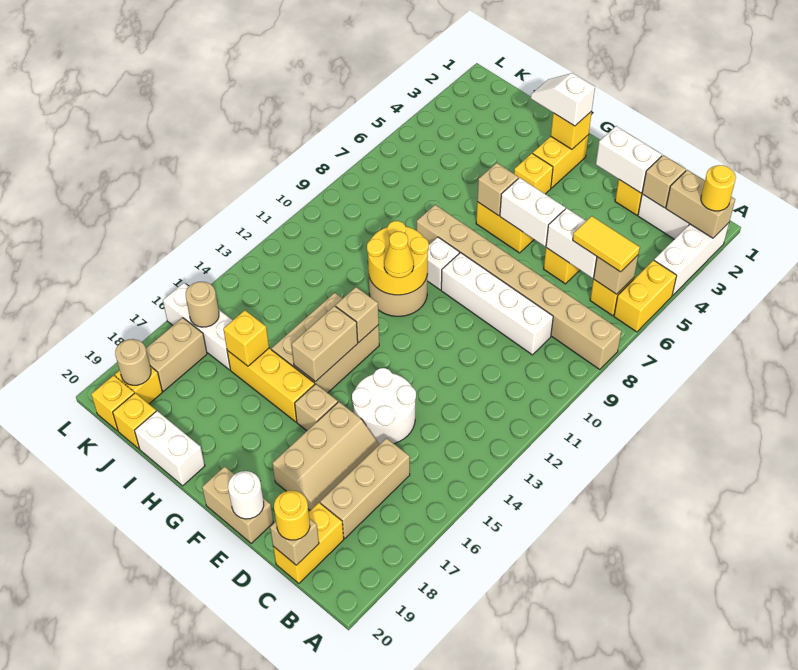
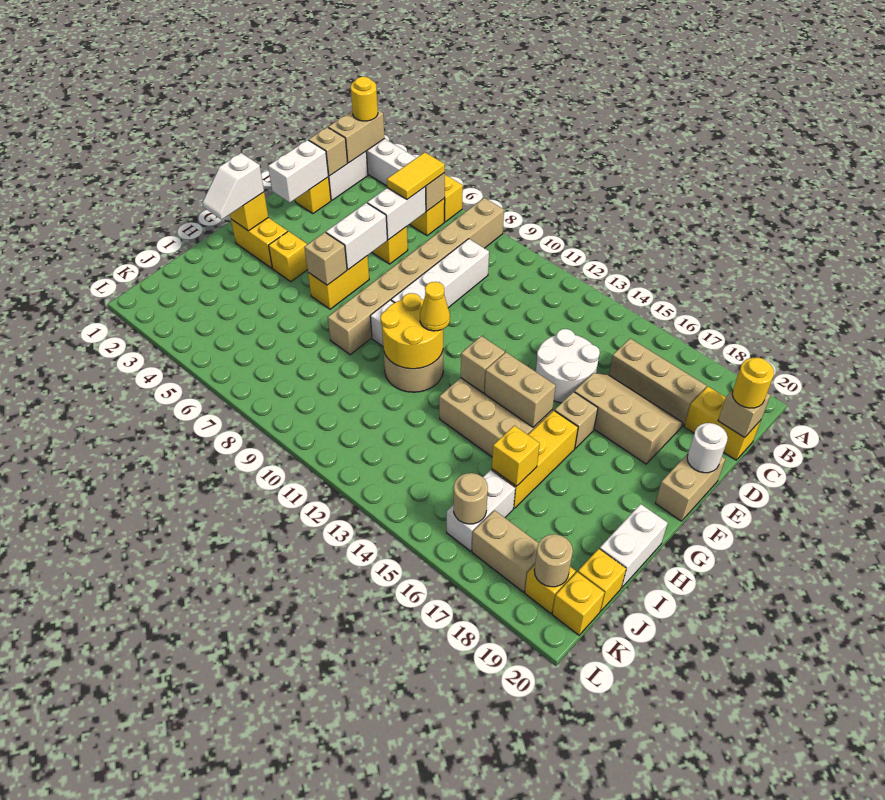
white brick J16:L16 level 1 -> white brick J16:K16 level 1

